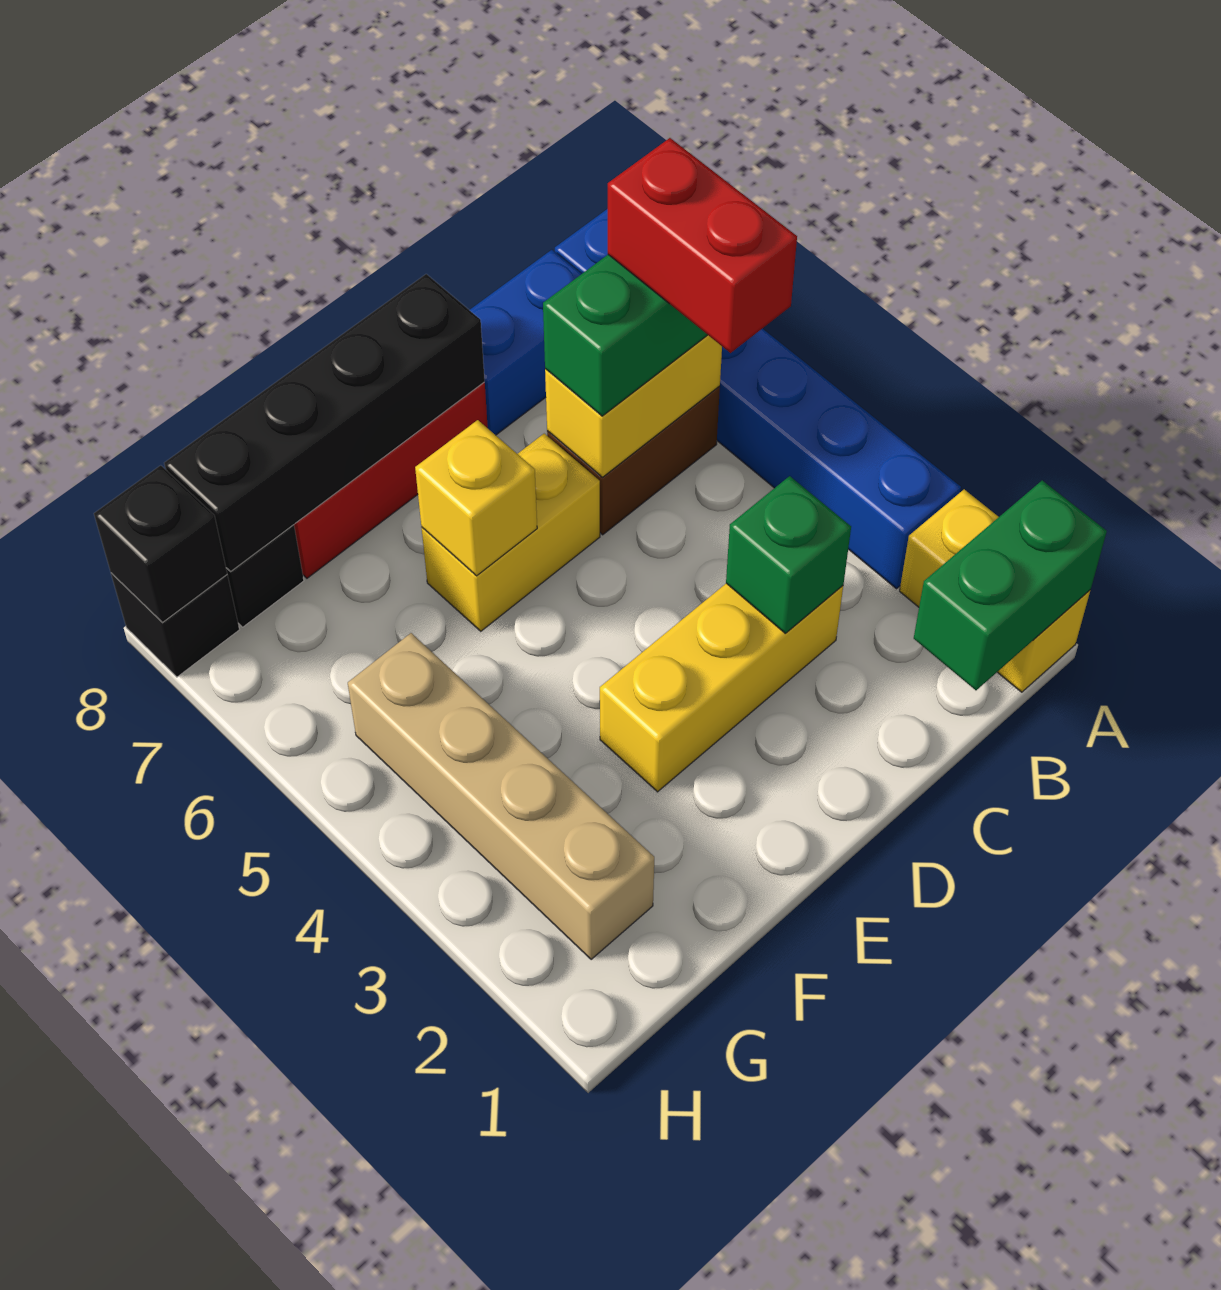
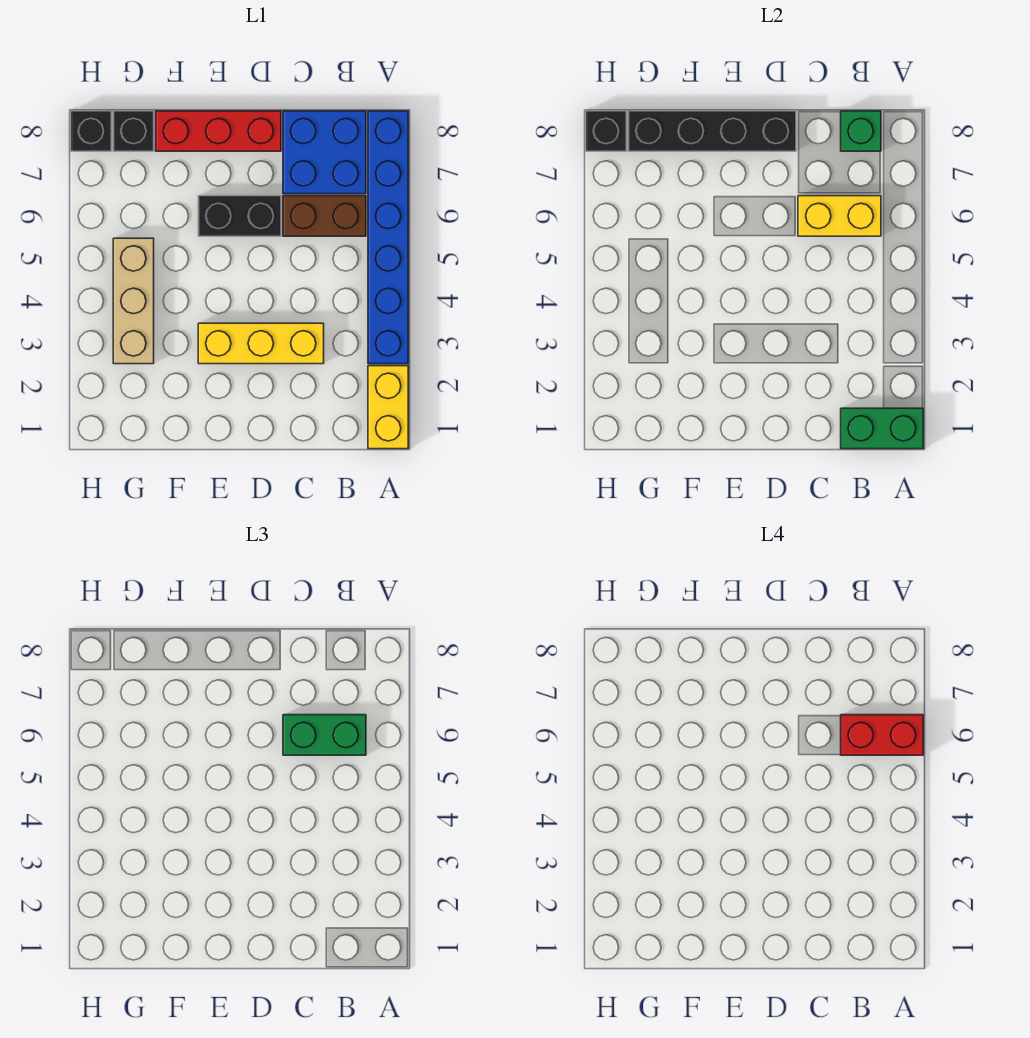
red brick B5:B6 level 4 -> red brick A6:B6 level 4
blue brick B8:C8 level 1 -> blue brick B7:C8 level 1
green brick C3 level 2 -> green brick B8 level 2
yellow brick D6:E6 level 1 -> black brick D6:E6 level 1
yellow brick E6 level 2 -> none
tan brick G2:G5 level 1 -> tan brick G3:G5 level 1

